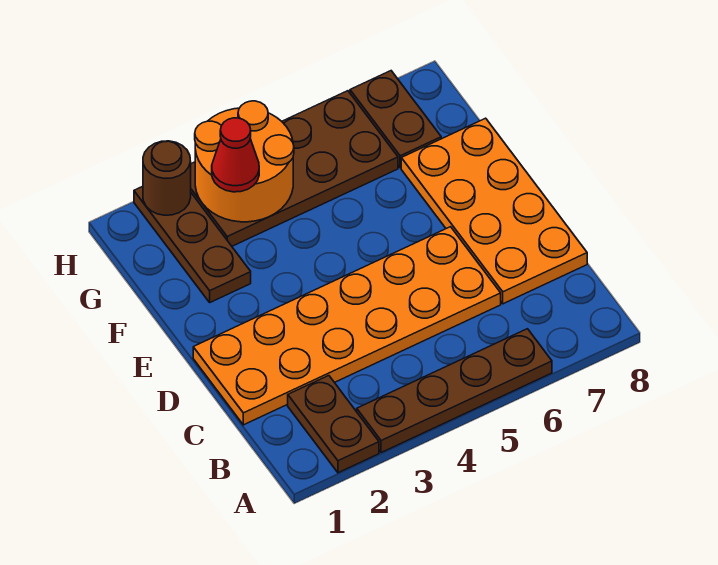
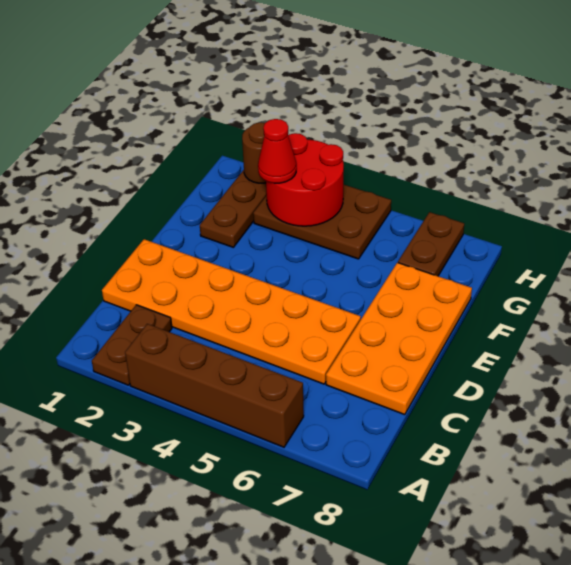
brown plate A3:A6 level 1 -> brown brick A3:A6 level 1
brown plate G3:H6 level 1 -> brown plate G3:H5 level 1
orange round brick G3:H4 level 2 -> red round brick G3:H4 level 2

